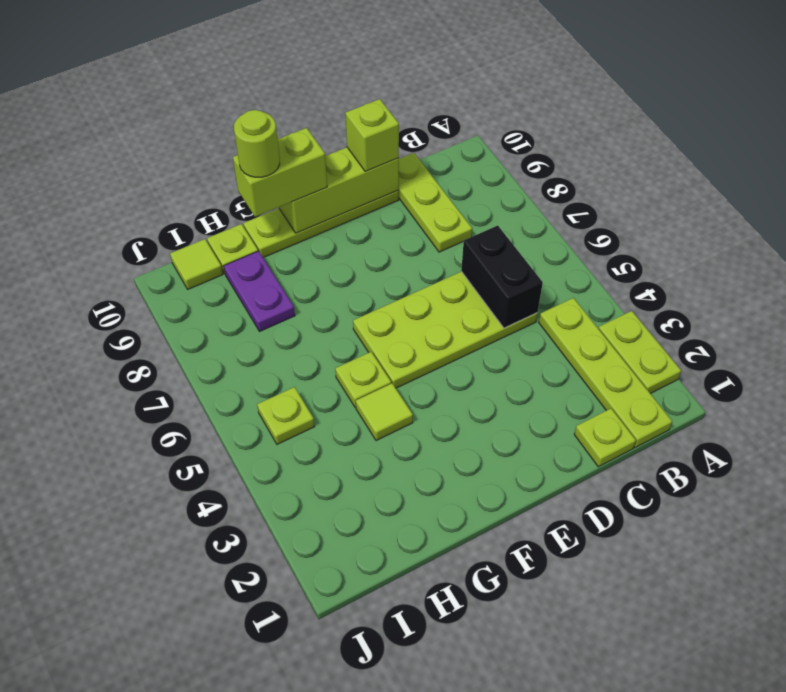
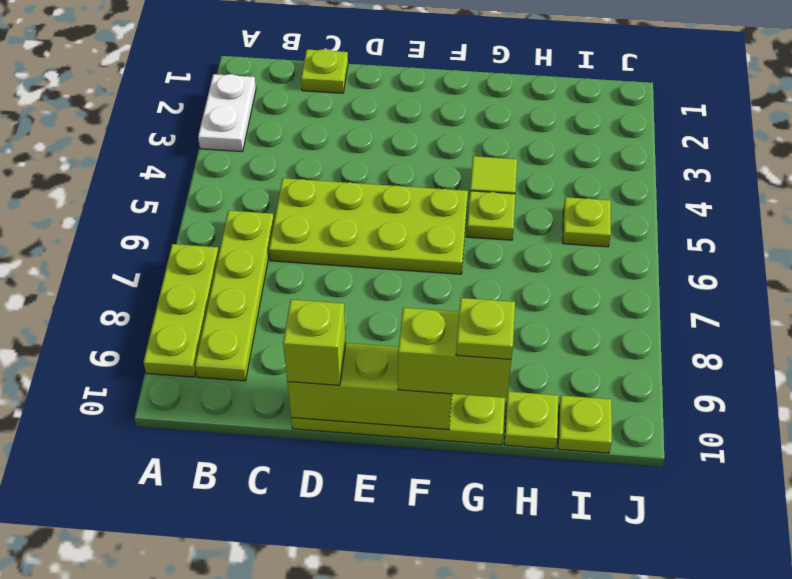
lime plate A2:A3 level 1 -> white plate A2:A3 level 1
lime plate B1:B4 level 1 -> lime plate B6:B9 level 1
black brick C5:C6 level 2 -> none
lime plate C8:C10 level 1 -> lime plate A7:A9 level 1
lime round brick G10 level 4 -> lime plate G10 level 4
purple plate H8:H9 level 1 -> none
lime tile I10 level 1 -> lime plate I10 level 1

